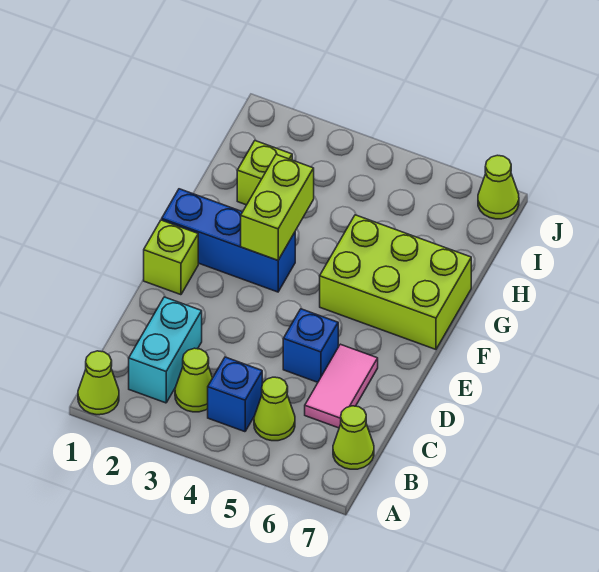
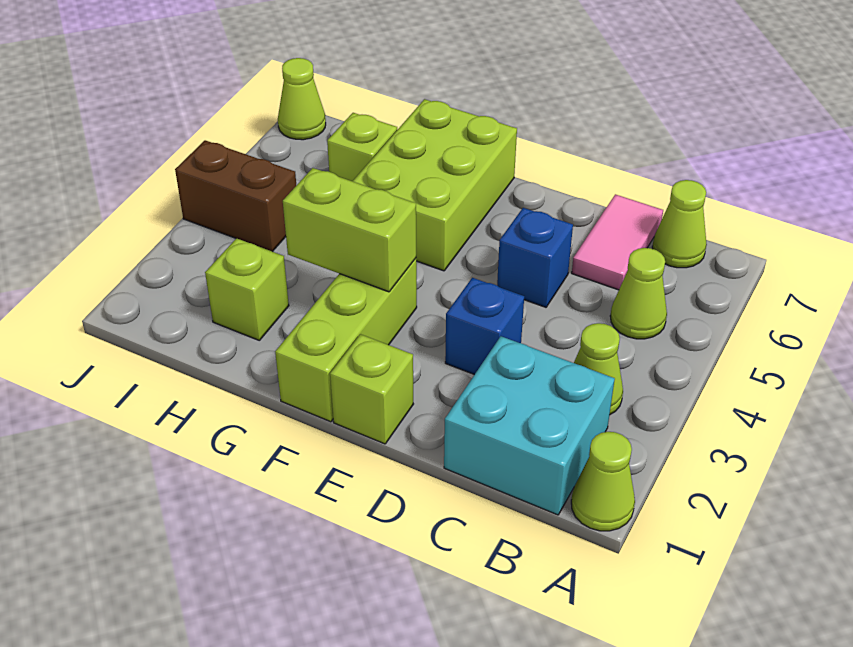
cyan brick B2:C2 level 1 -> cyan brick B1:C2 level 1
blue brick B4 level 1 -> blue brick D3 level 1
pink tile C6:D6 level 1 -> pink tile C6:C7 level 1
blue brick F1:F3 level 1 -> lime brick F1:F3 level 1
none -> lime brick H6 level 1
none -> brown brick I4:J4 level 1

